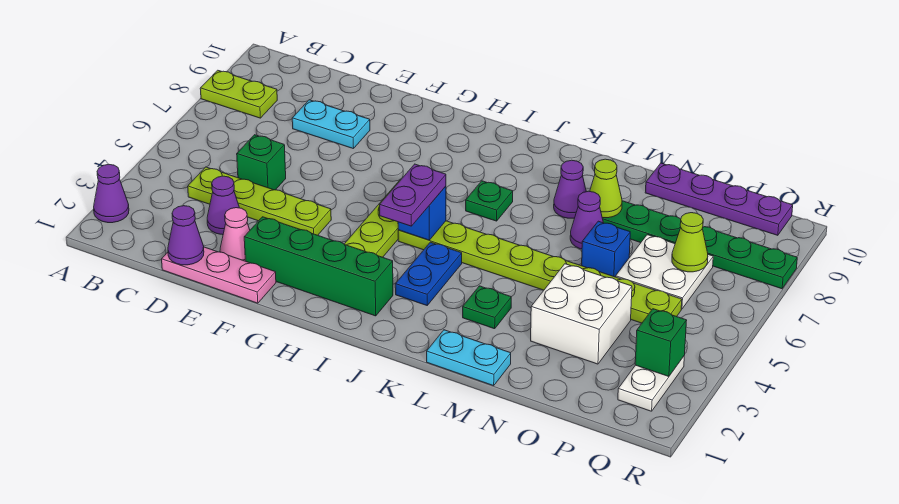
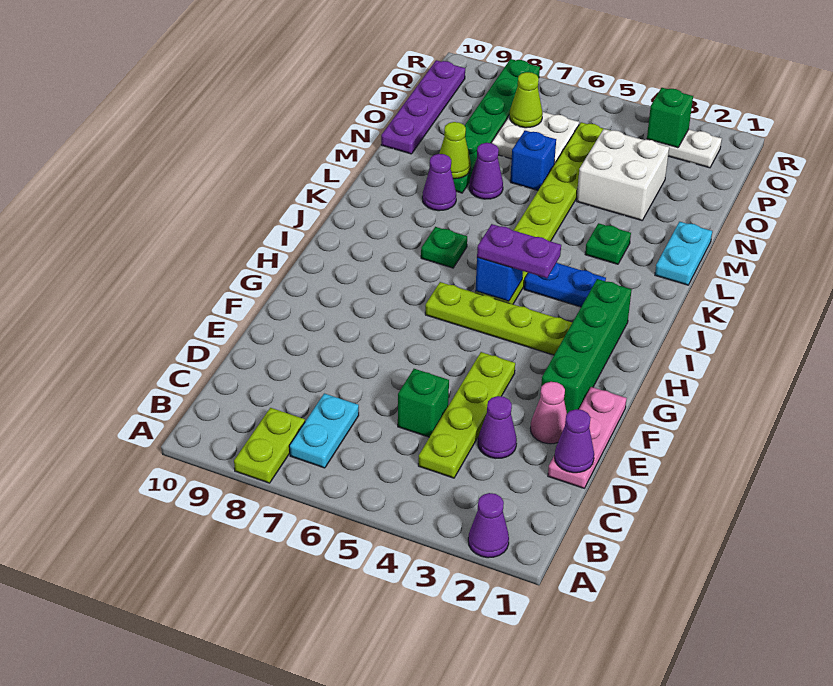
cyan plate D8:E8 level 1 -> cyan plate B7:C7 level 1

